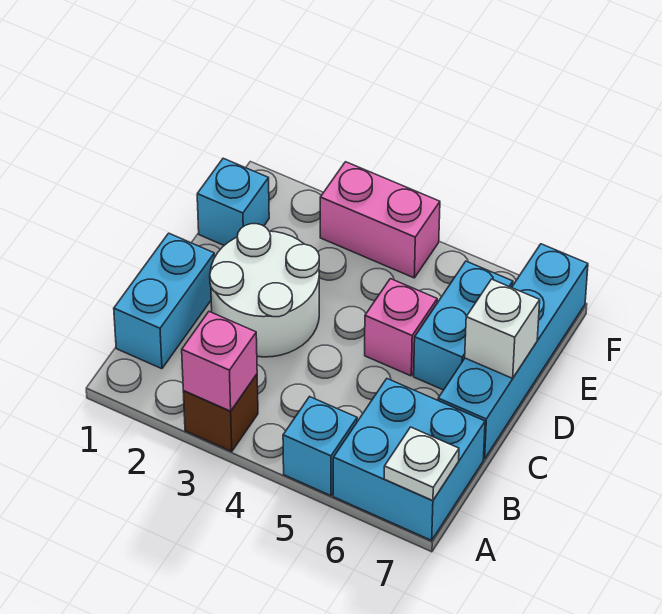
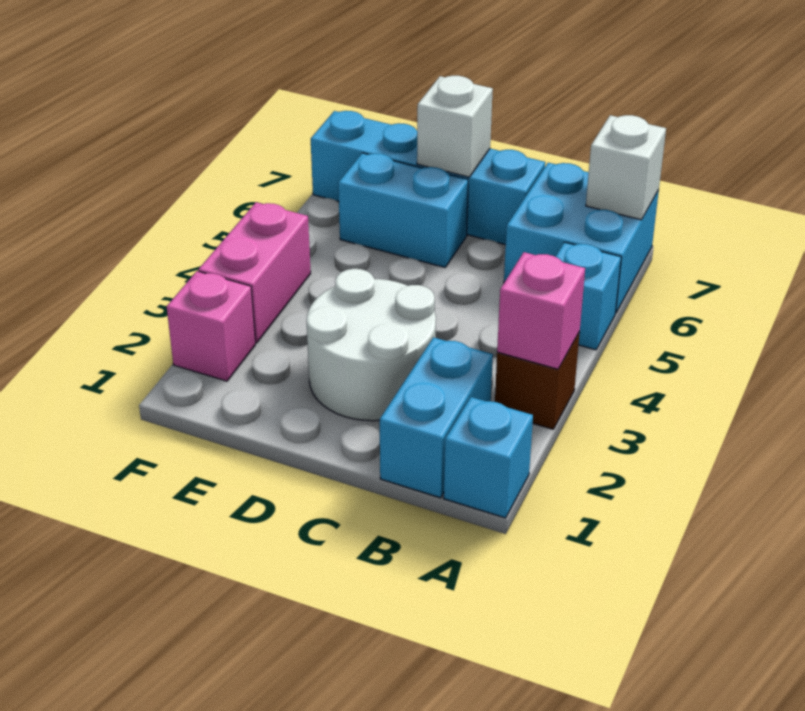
white plate A7 level 2 -> white brick A7 level 2
cyan brick B1:C1 level 1 -> cyan brick B1:B2 level 1
pink brick D5 level 1 -> pink brick F2 level 1
cyan brick E1 level 1 -> cyan brick A1 level 1

